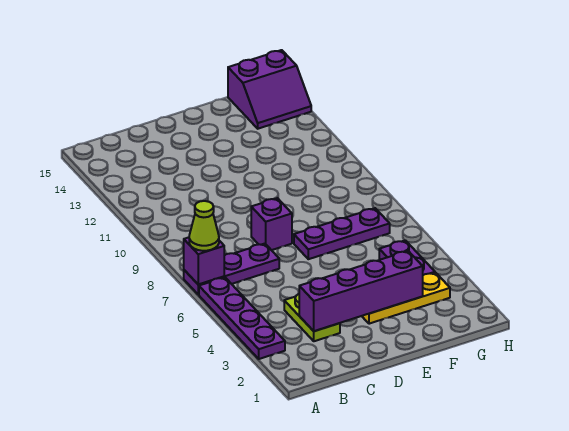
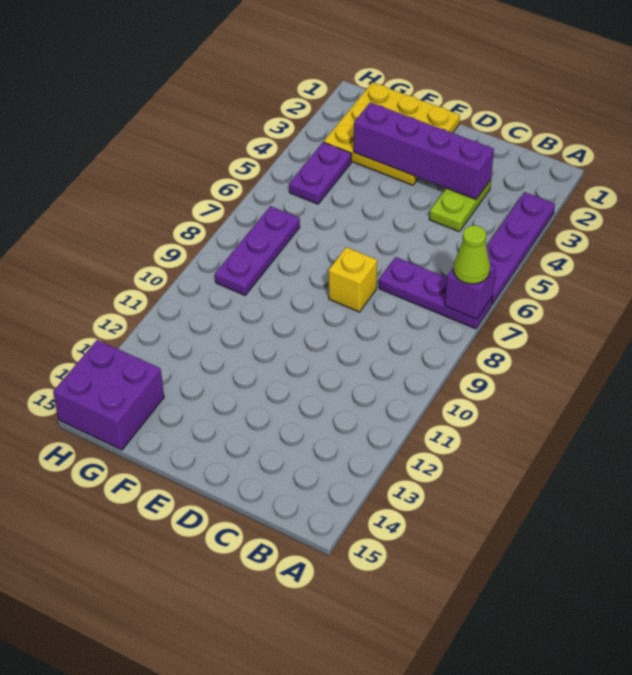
purple brick D8 level 1 -> yellow brick D8 level 1
yellow plate E3:G3 level 1 -> yellow plate E1:G3 level 1
purple plate E7:G7 level 1 -> purple plate G7:G9 level 1
purple slope G14:H15 level 1 top 15 -> purple brick G14:H15 level 1

